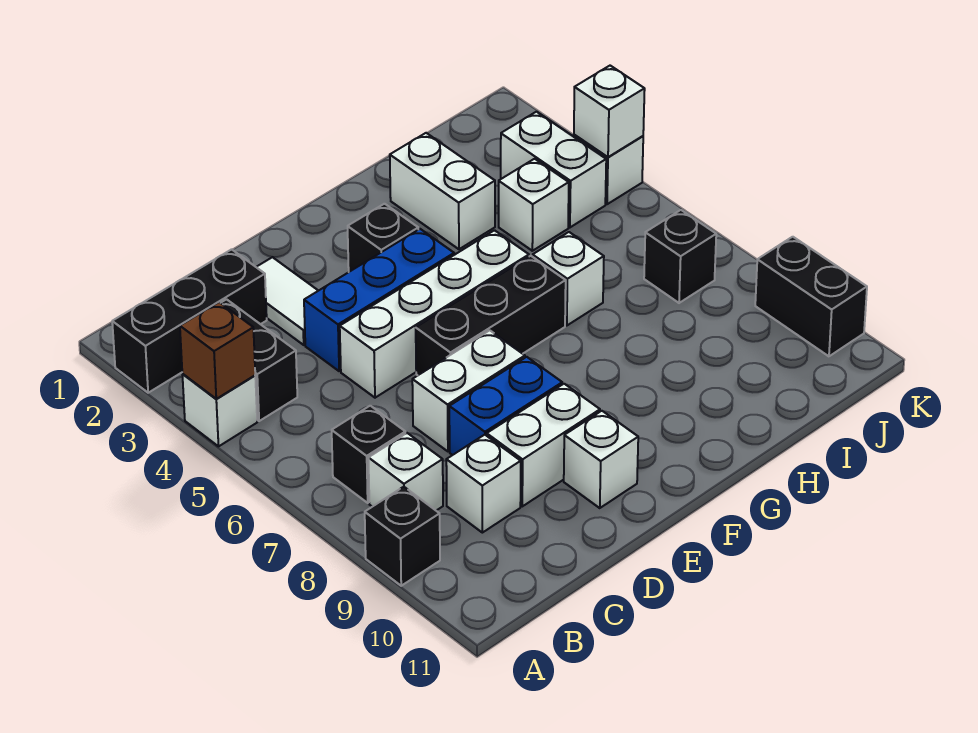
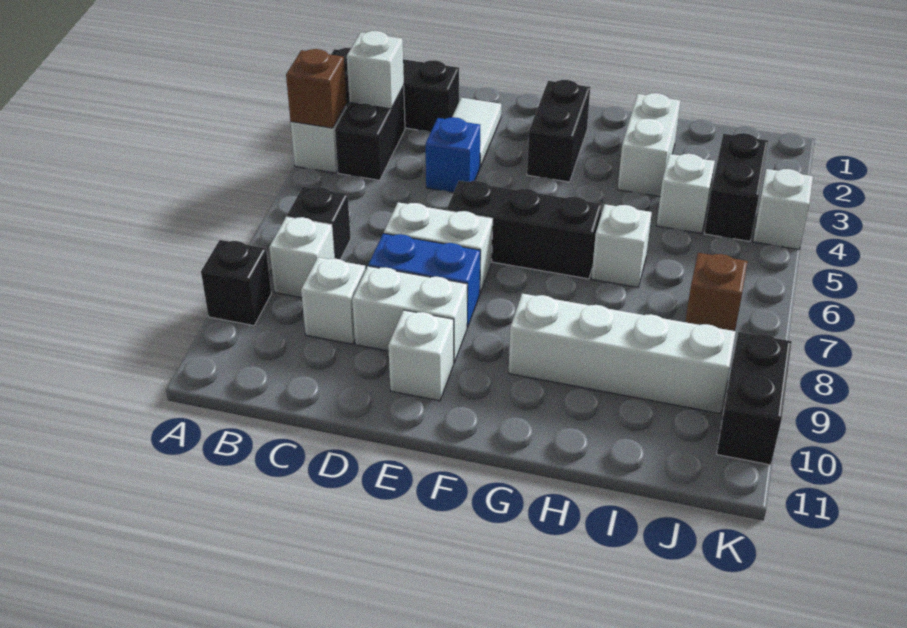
blue brick D4:F4 level 1 -> blue brick D4 level 1
white brick D5:G5 level 1 -> white brick G9:J9 level 1
black brick F3 level 1 -> black brick F2:F3 level 1
white brick J3:J4 level 1 -> black brick J3:J4 level 1
black brick J7 level 1 -> brown brick J7 level 1
white brick K4 level 2 -> white brick B3 level 2

